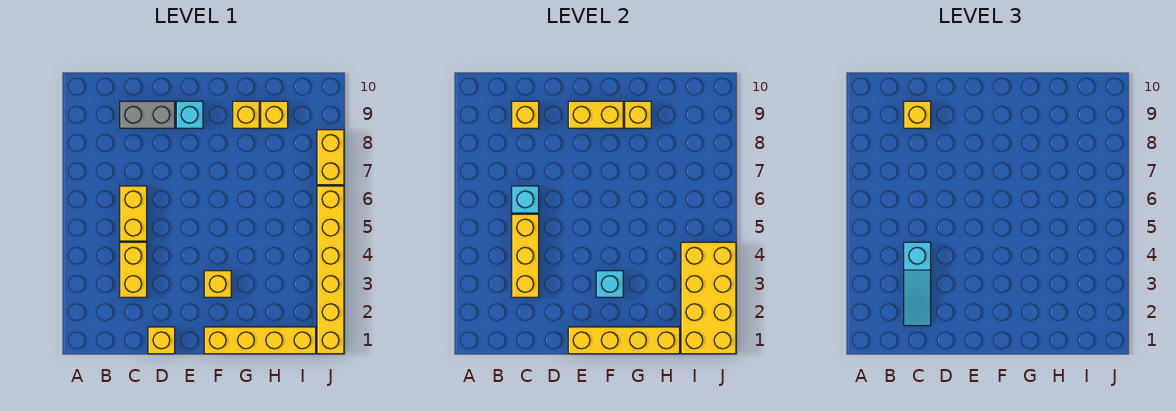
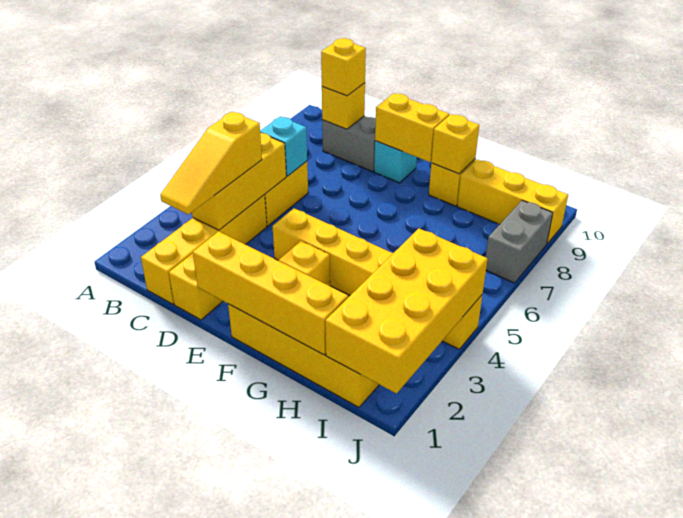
cyan slope C2:C4 level 3 top 4 -> yellow slope C2:C4 level 3 top 4
yellow brick C3:C4 level 1 -> yellow brick C1:C4 level 1
cyan brick F3 level 2 -> none
yellow brick H9 level 1 -> yellow brick H9:J9 level 1
yellow brick J1:J6 level 1 -> yellow brick E4:J4 level 1
yellow brick J7:J8 level 1 -> grey brick J7:J8 level 1

